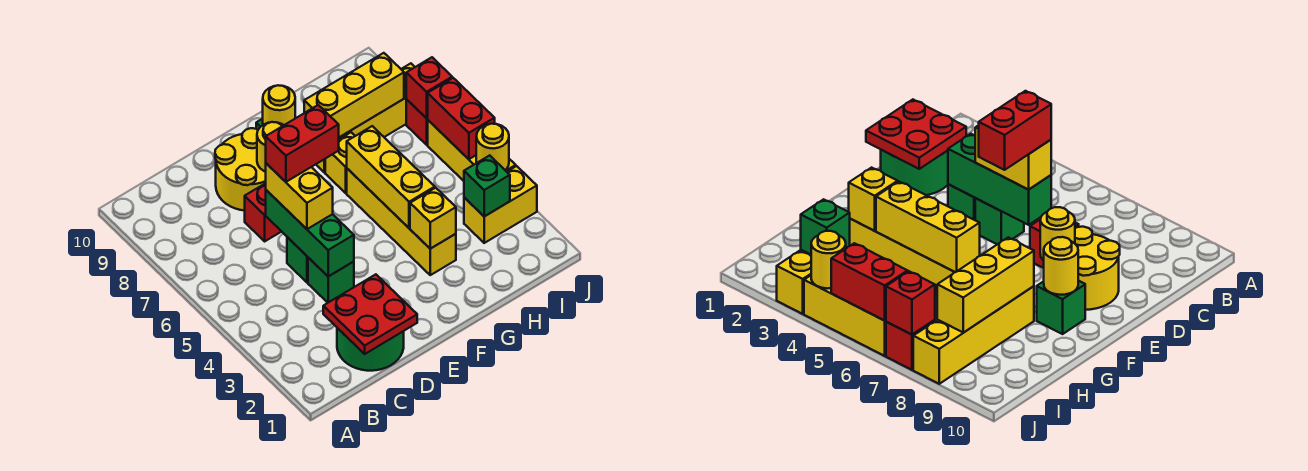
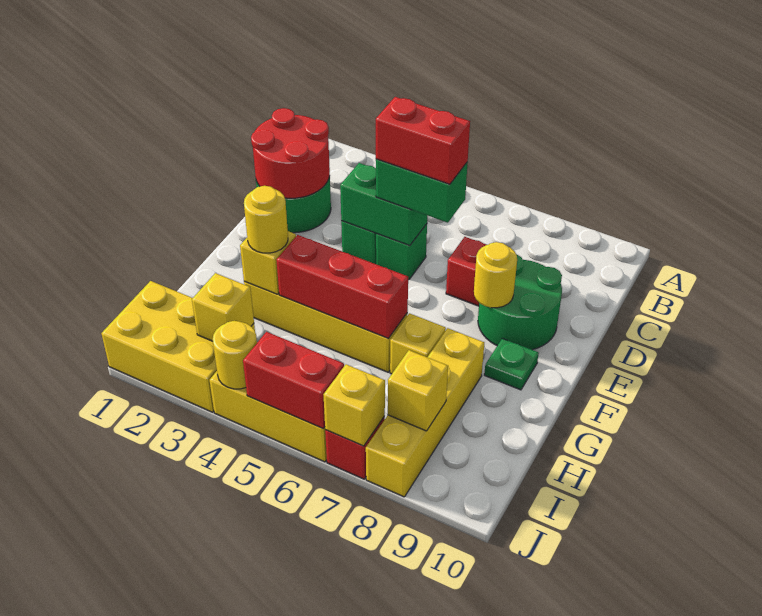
red plate C1:D2 level 2 -> red round brick C1:D2 level 2
green brick D4:D6 level 2 -> green brick D4:D5 level 2
yellow brick D5:D6 level 3 -> green brick D5:D6 level 3
red brick D6:E6 level 4 -> red brick D5:D6 level 4
yellow round brick D8:E9 level 1 -> green round brick D8:E9 level 1
green brick F9 level 1 -> green plate F9 level 1
yellow round brick F9 level 2 -> yellow round brick G3 level 3
yellow brick G4:G6 level 2 -> red brick G4:G6 level 2
yellow brick G8:I8 level 2 -> yellow brick I8 level 2
yellow brick I3:J3 level 1 -> yellow brick I1:J3 level 1
green brick I3 level 2 -> yellow brick I3 level 2
red brick J7 level 2 -> yellow brick J7 level 2

